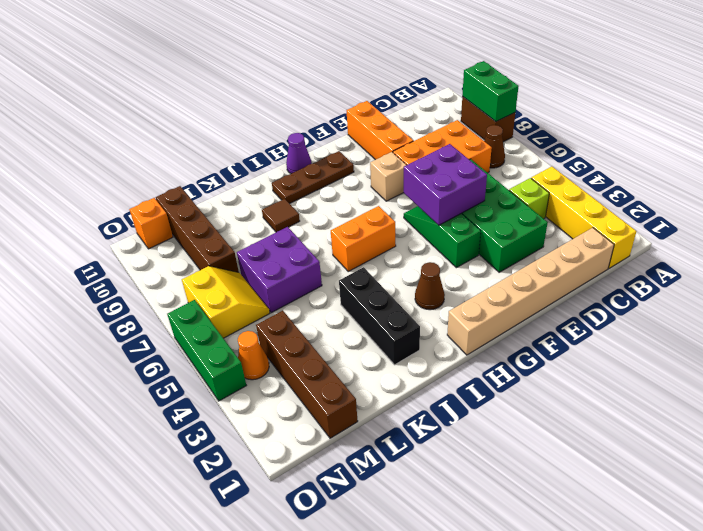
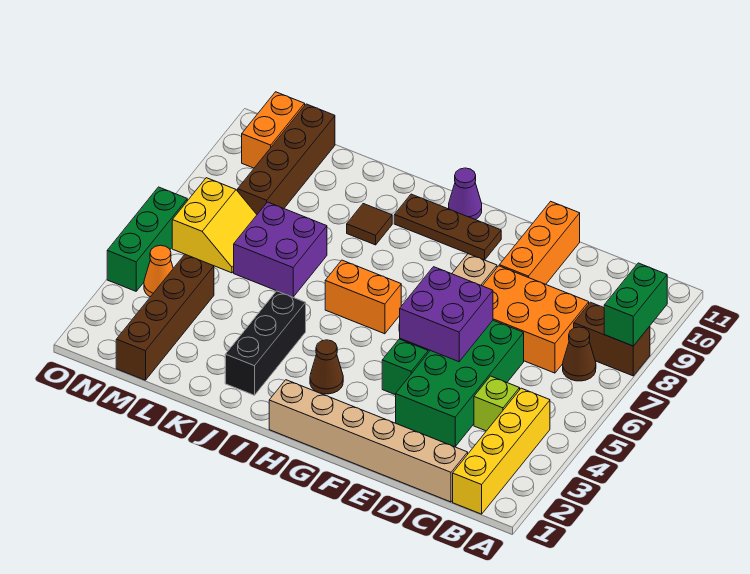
brown brick A8:A9 level 1 -> brown brick A8:B8 level 1
orange brick N11 level 1 -> orange brick N10:N11 level 1

